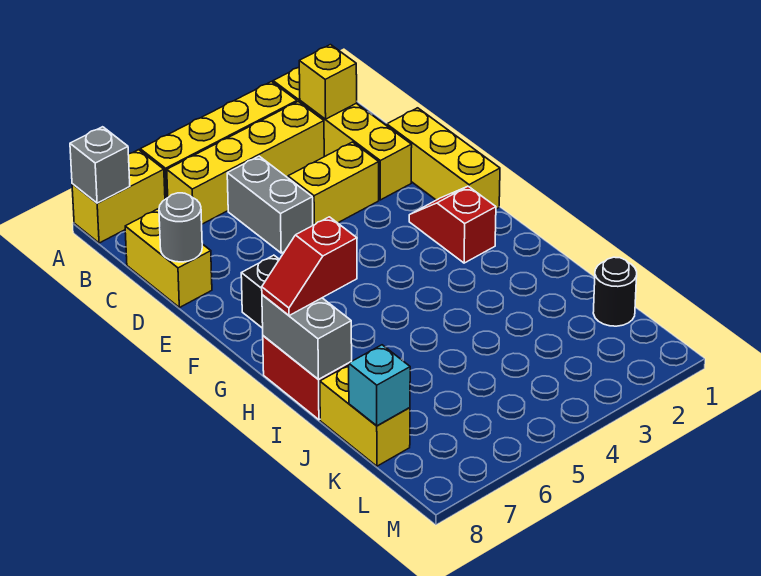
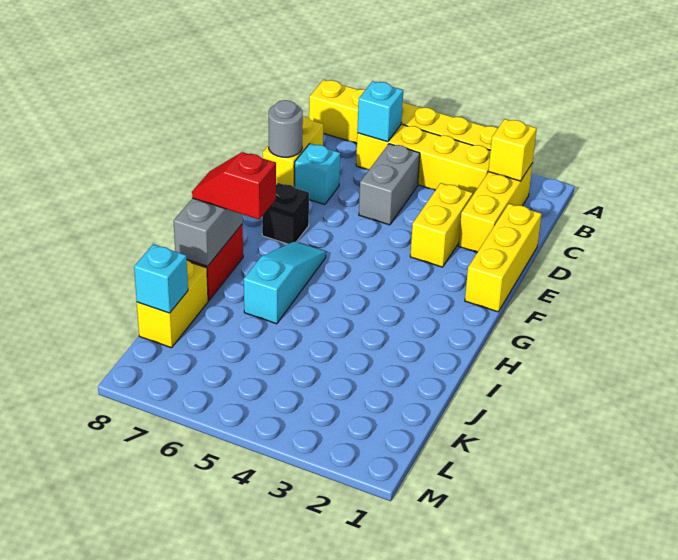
yellow brick A2:D2 level 1 -> yellow brick B2:D2 level 1
grey brick A8 level 2 -> none
none -> cyan brick B6 level 2
yellow brick D3:D4 level 1 -> yellow brick D3:E3 level 1
none -> cyan brick D7 level 1
red slope F2:G2 level 1 top G -> none
none -> cyan slope G6:I6 level 1 top I
black round brick K1 level 1 -> none

